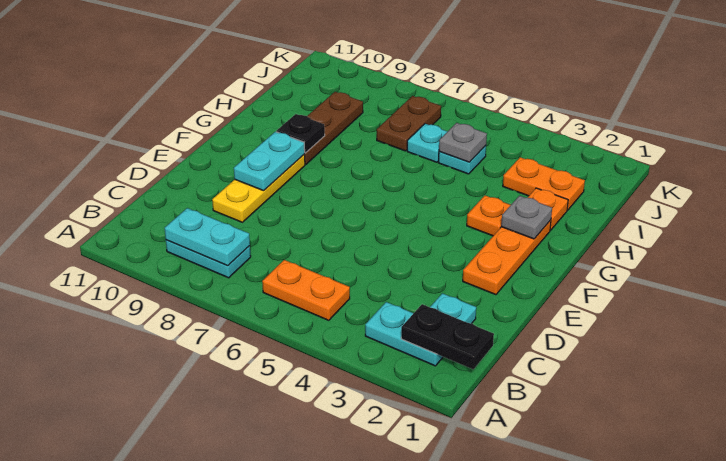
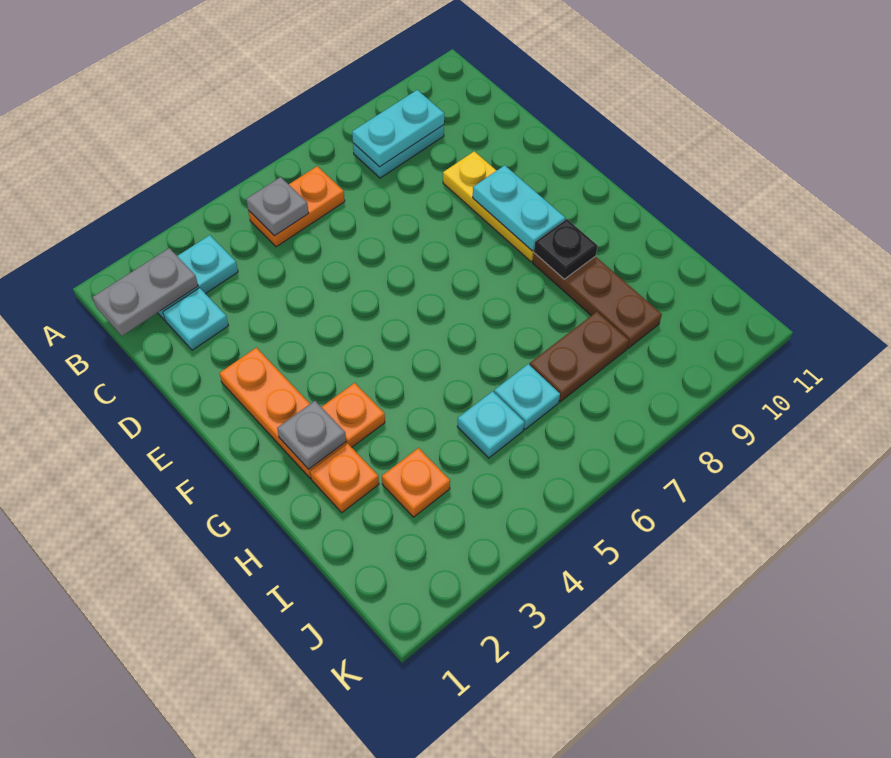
black plate B1:B2 level 2 -> grey plate B1:B2 level 2
orange plate I2:I3 level 1 -> orange plate I3 level 1
grey plate I5 level 2 -> grey plate B5 level 2
brown plate I7:J7 level 1 -> brown plate I7:I8 level 1

